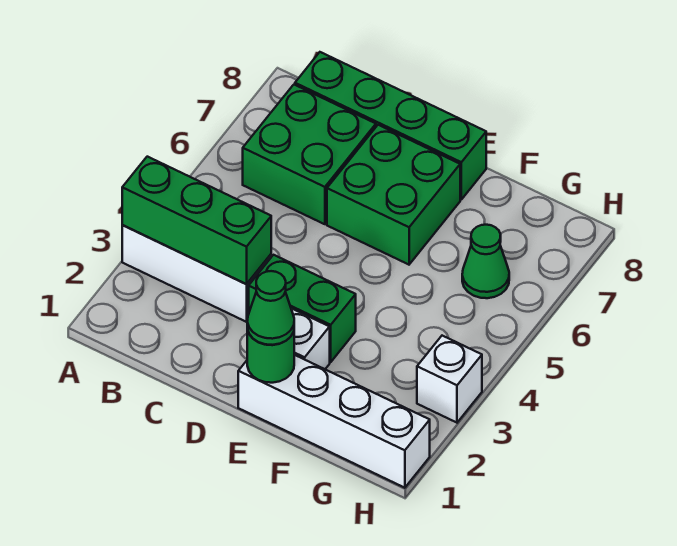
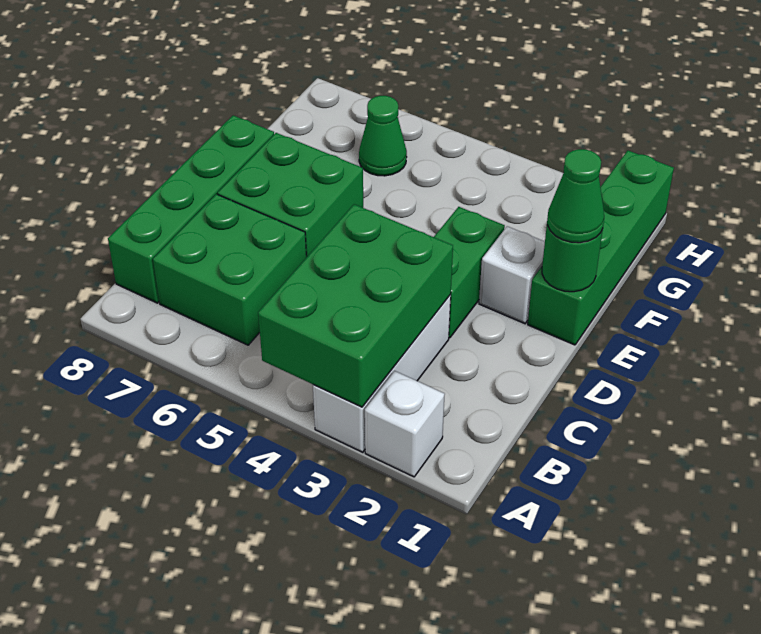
green brick A3:C3 level 2 -> green brick A3:C4 level 2
white brick E1:H1 level 1 -> green brick E1:H1 level 1
white brick H3 level 1 -> white brick A2 level 1

